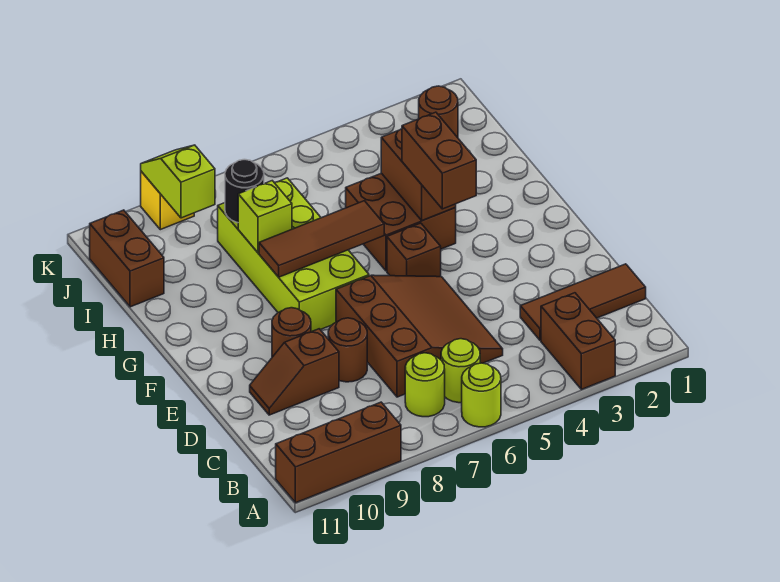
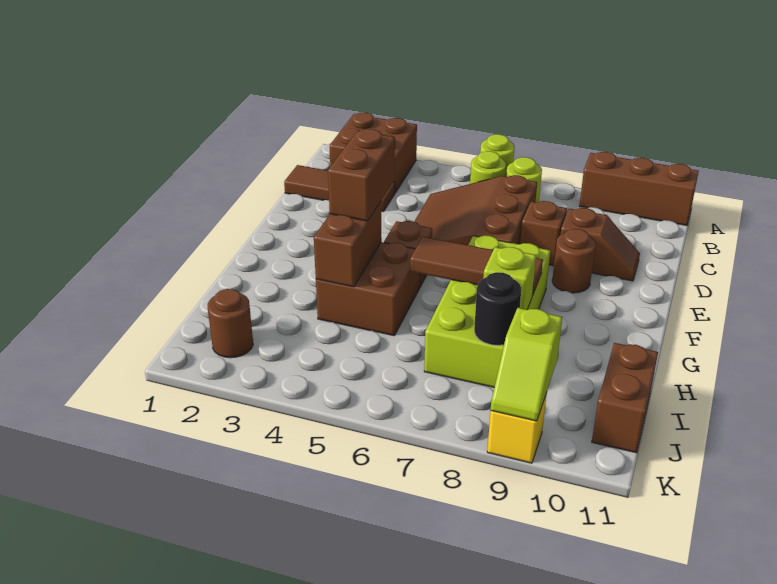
brown brick A3:B3 level 1 -> brown brick A2:B3 level 1
brown round brick D8 level 1 -> brown brick D8 level 1

